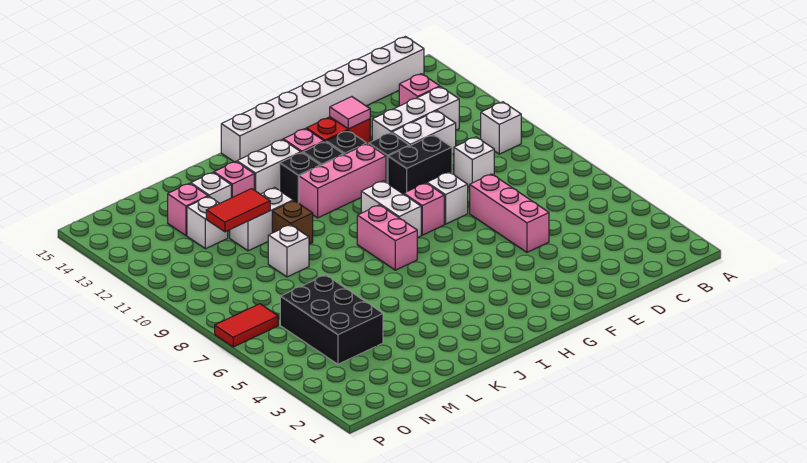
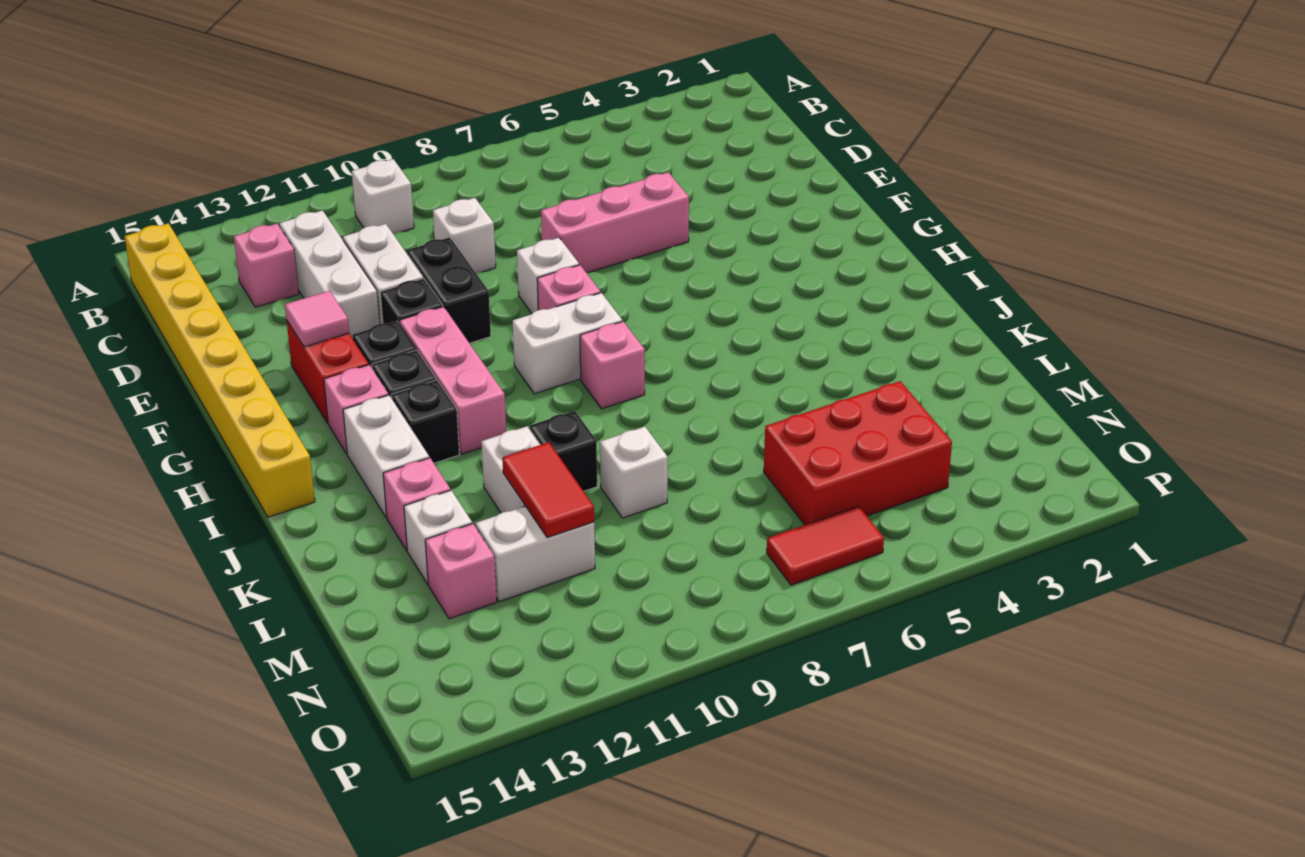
white brick B15:I15 level 1 -> yellow brick B15:I15 level 1
pink brick I7:I8 level 1 -> pink brick I8 level 1
brown brick K10 level 1 -> black brick K10 level 1
black brick M4:N6 level 1 -> red brick M4:N6 level 1
white brick M12 level 1 -> white brick M11:M12 level 1
red tile O7:P7 level 1 -> red tile O6:O7 level 1

